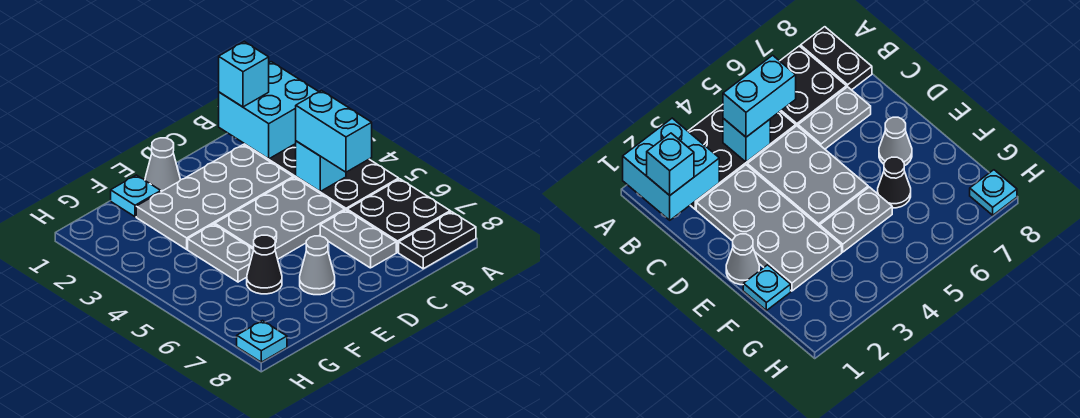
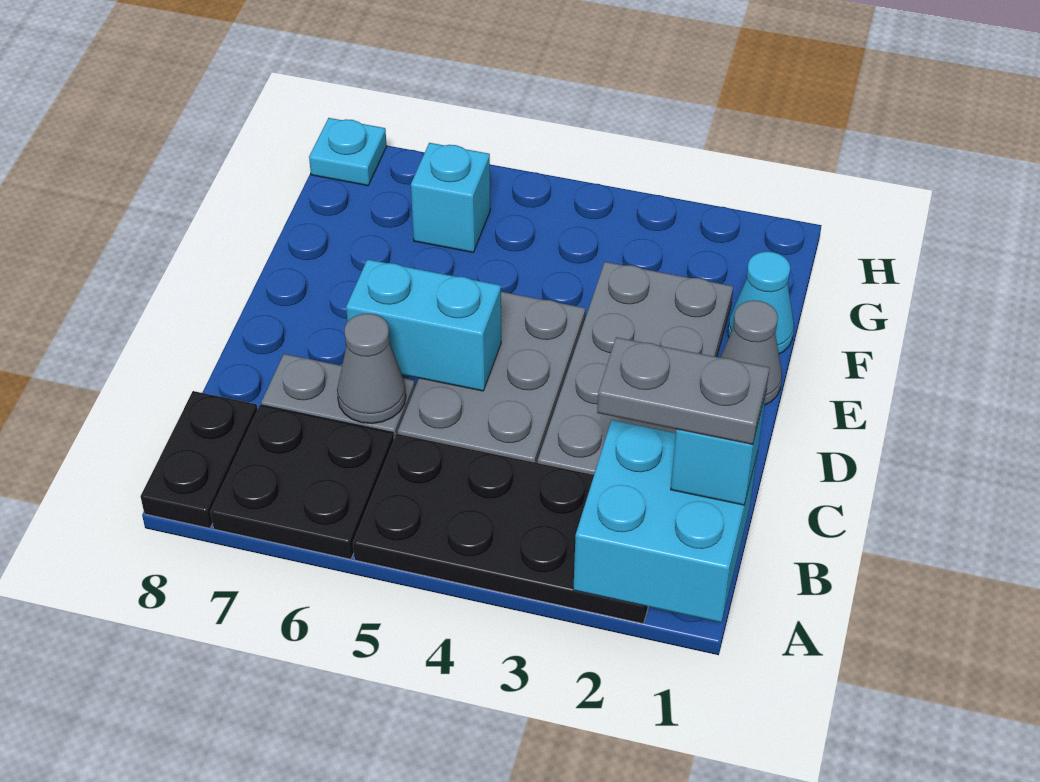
cyan brick B4 level 2 -> cyan brick G6 level 1
cyan brick B4:B5 level 3 -> cyan brick D5:D6 level 2
grey cone E7 level 1 -> grey cone C6 level 2
cyan plate F1 level 1 -> cyan cone F1 level 1
grey plate F4:F5 level 1 -> grey plate B1:B2 level 4
black cone F6 level 1 -> none

